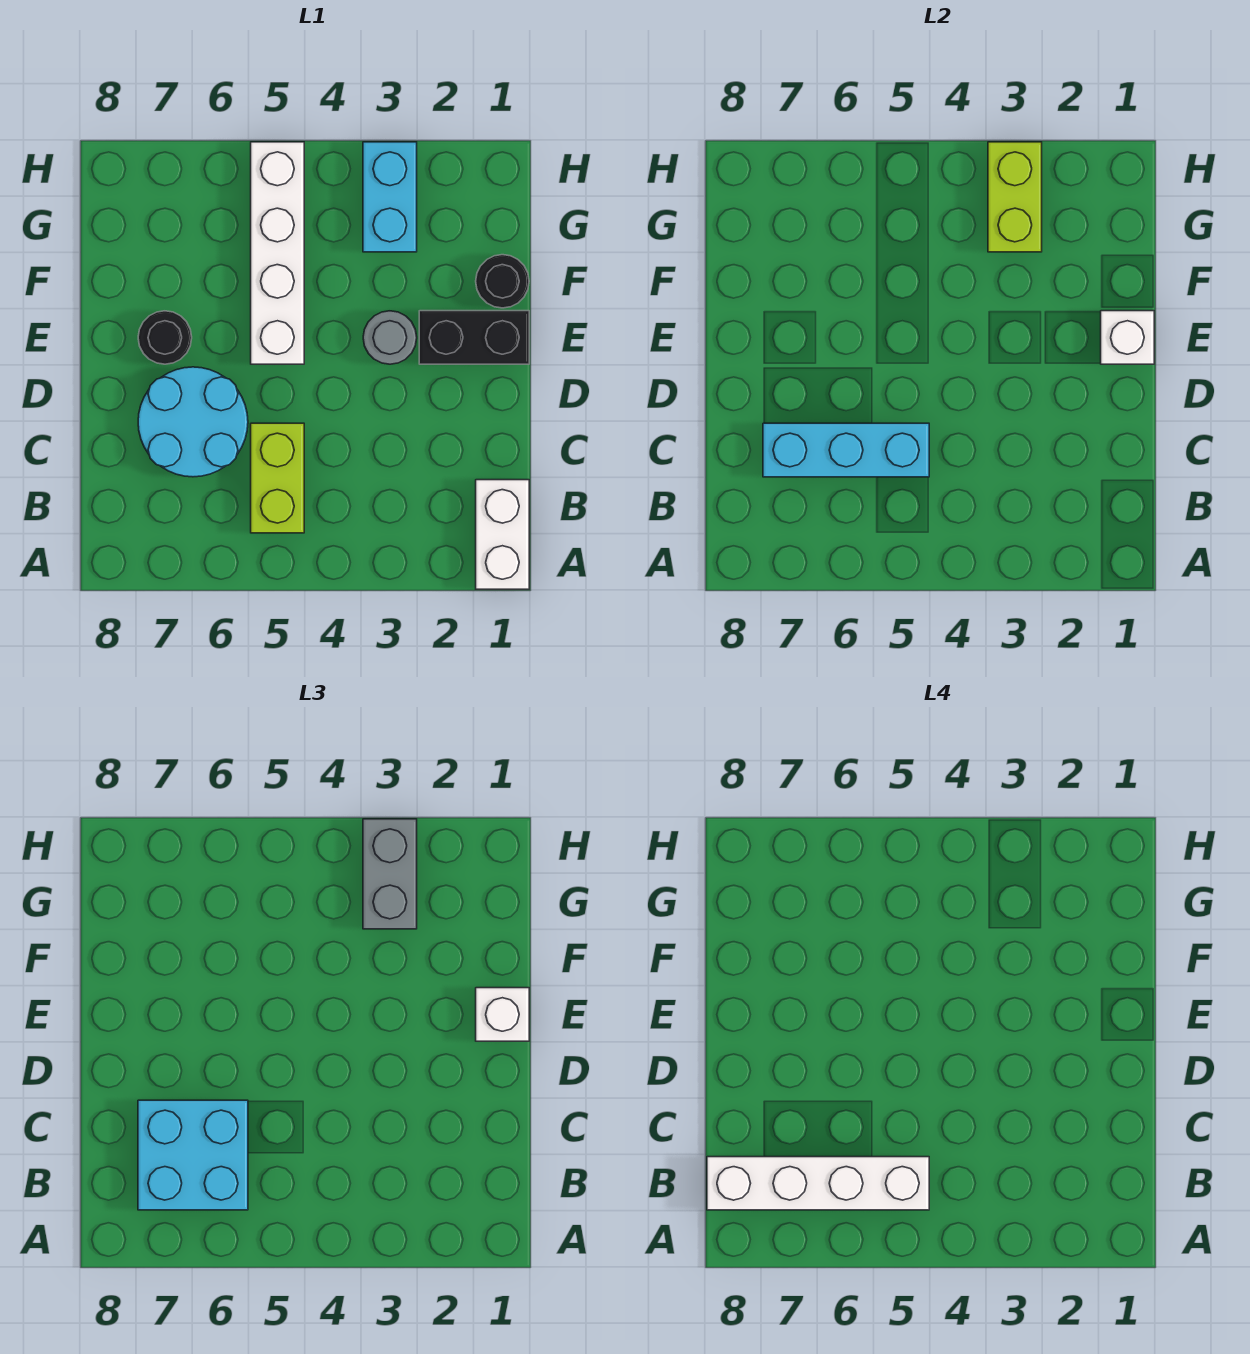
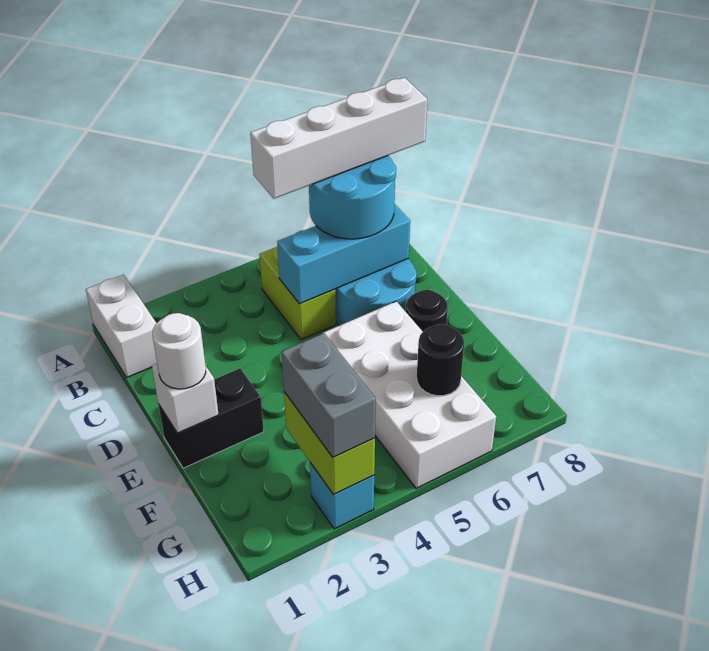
cyan brick B6:C7 level 3 -> cyan round brick B6:C7 level 3
white brick E1 level 3 -> white round brick E1 level 3
grey round brick E3 level 1 -> none
white brick E5:H5 level 1 -> white brick E5:H6 level 1
black round brick F1 level 1 -> black round brick G6 level 2
cyan brick G3:H3 level 1 -> cyan brick H3 level 1

